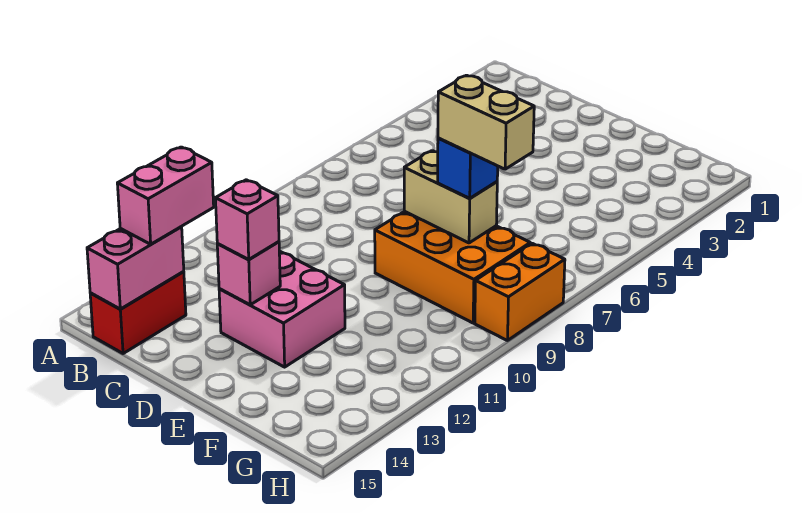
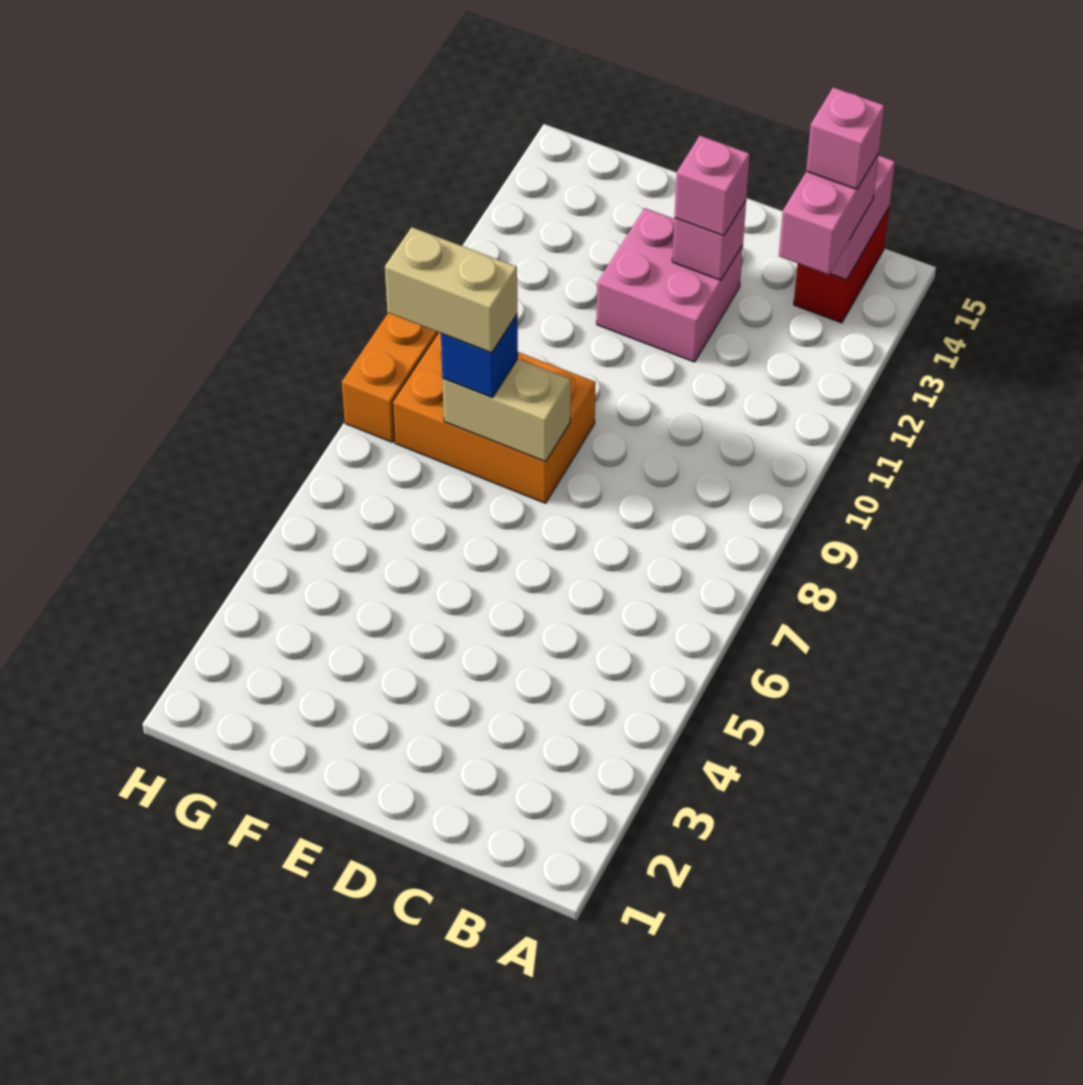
none -> pink brick B14 level 4

